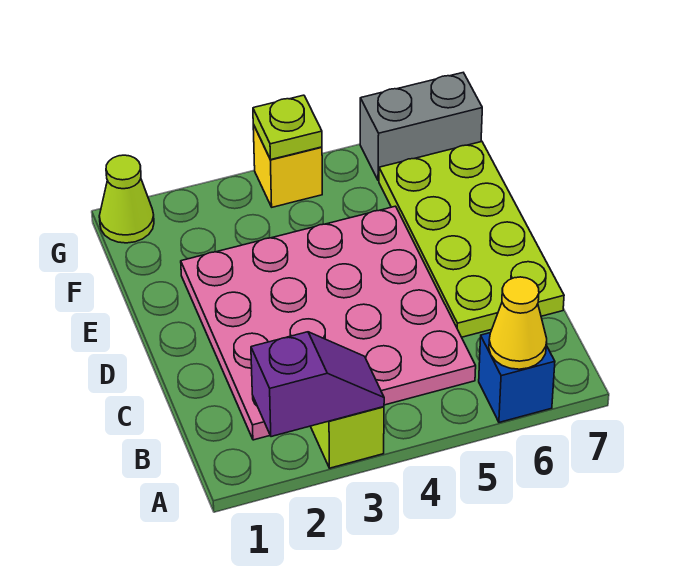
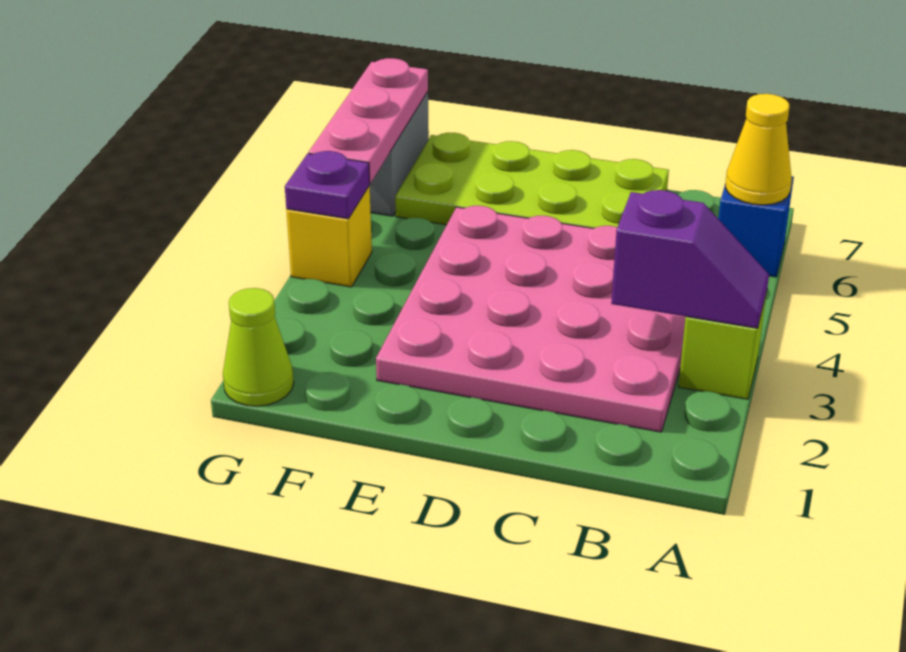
purple slope A2:A3 level 2 top 2 -> purple slope A3:B3 level 2 top B
lime plate G4 level 2 -> purple plate G4 level 2
none -> pink plate G5:G7 level 2

